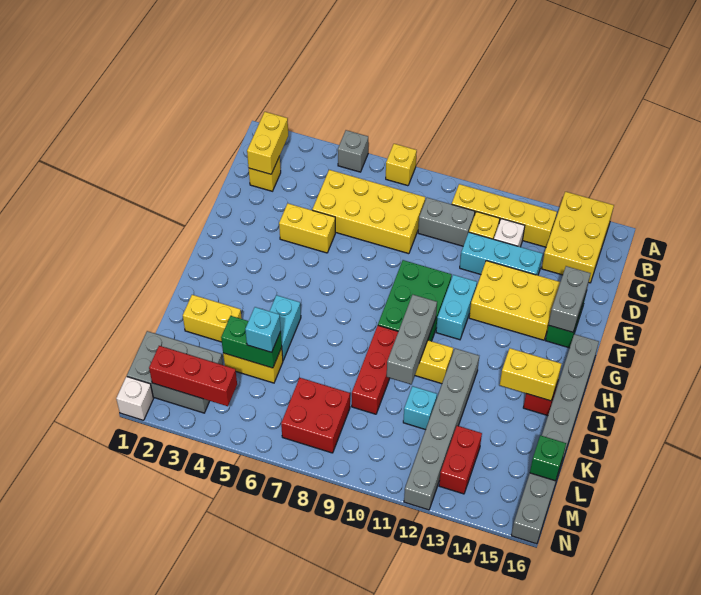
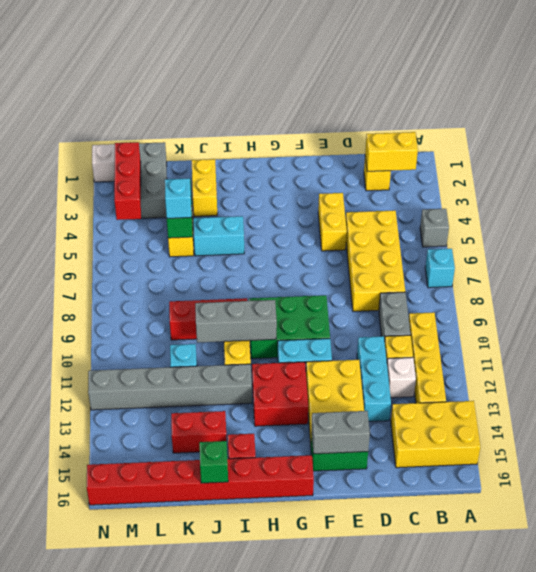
yellow brick A7 level 1 -> cyan brick A7 level 1
grey brick G16:N16 level 1 -> red brick G16:N16 level 1
yellow brick I14:I15 level 2 -> none
red brick L7:M8 level 1 -> red brick G12:H13 level 1
red brick L13:M13 level 1 -> red brick J14:K14 level 1
green brick L16 level 2 -> green brick J16 level 2

